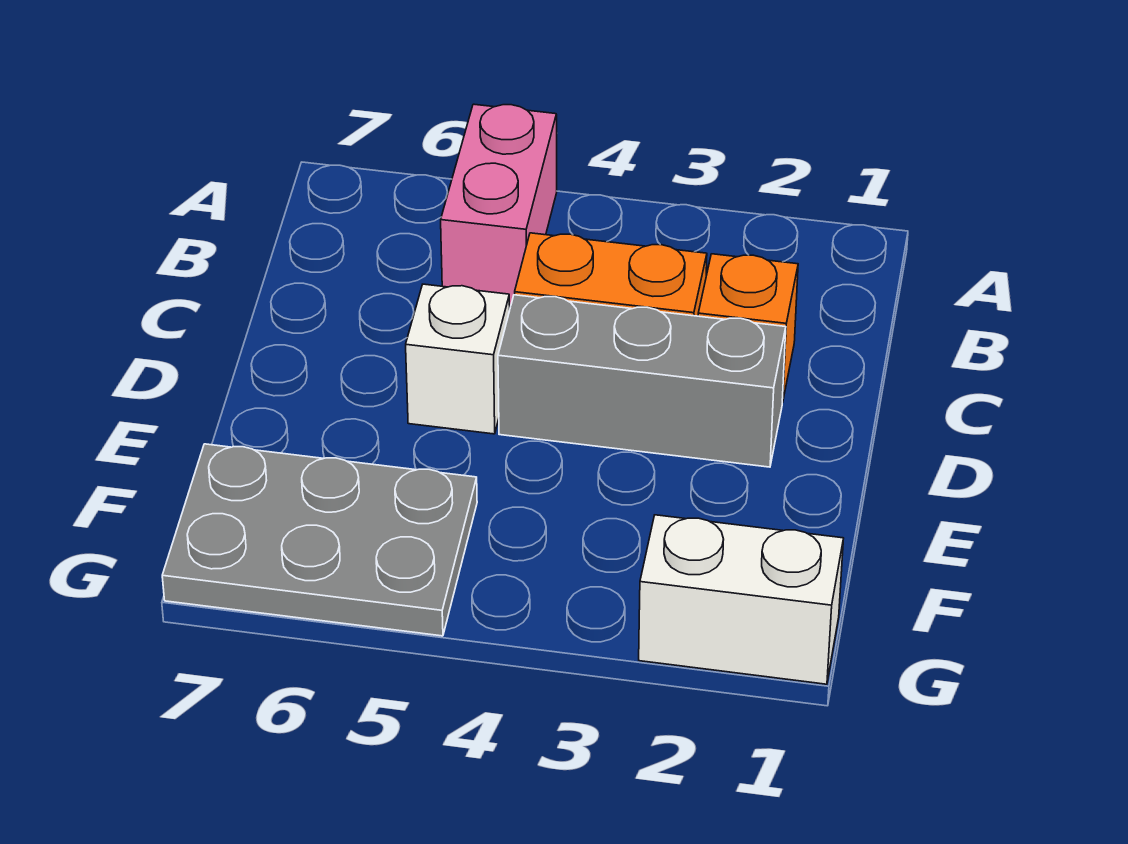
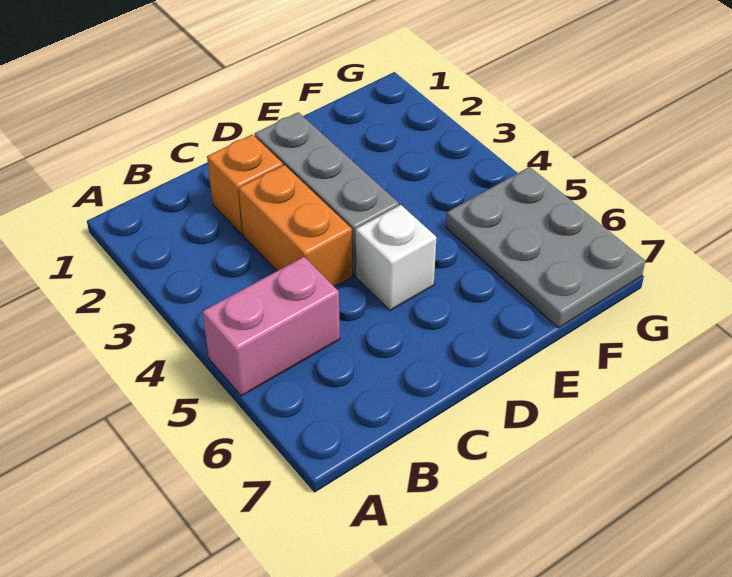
white brick G1:G2 level 1 -> none

